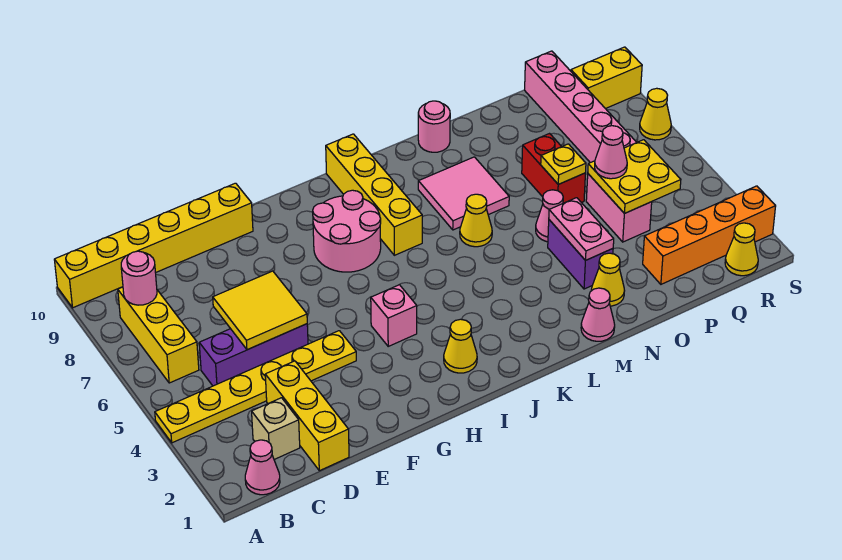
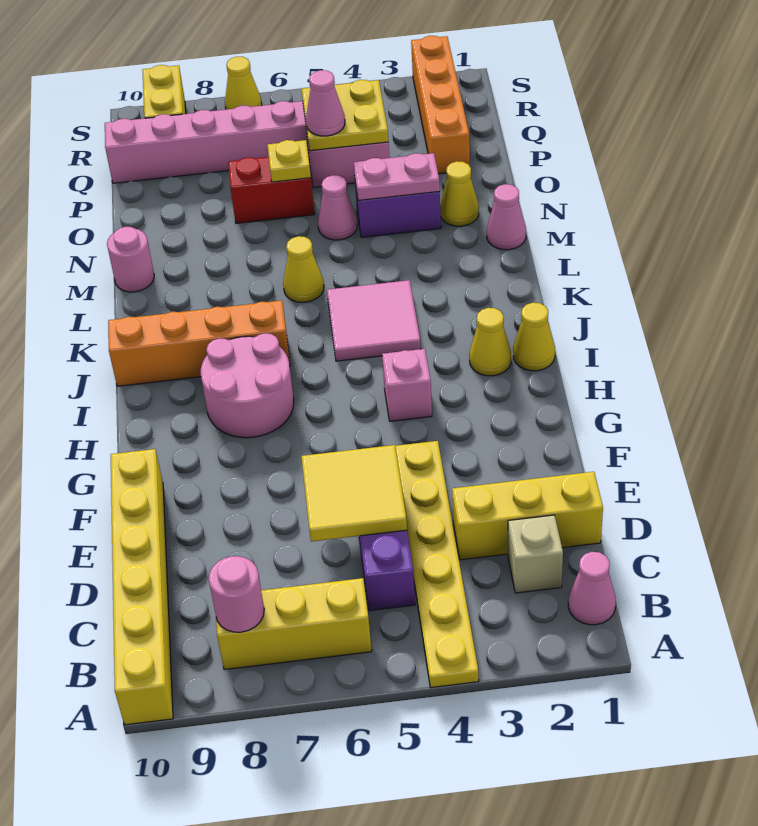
yellow brick J7:J10 level 1 -> orange brick J7:J10 level 1
pink tile L7:M8 level 1 -> pink tile J4:K5 level 1
yellow cone R1 level 1 -> yellow cone I1 level 1

